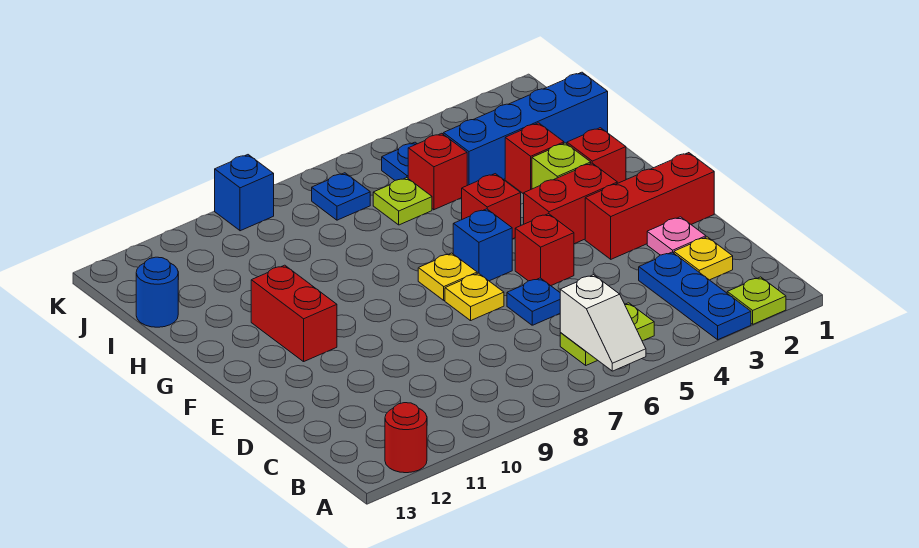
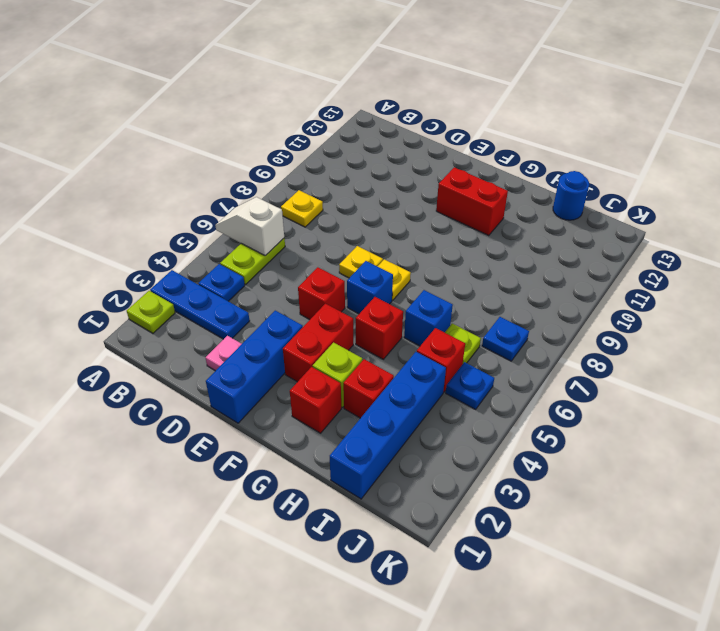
red round brick A12 level 1 -> none
yellow plate C2 level 1 -> yellow plate B8 level 1
blue plate D6 level 1 -> blue plate B4 level 1
red brick E1:E3 level 1 -> blue brick E1:E3 level 1
blue brick K9 level 1 -> blue brick H6 level 1

